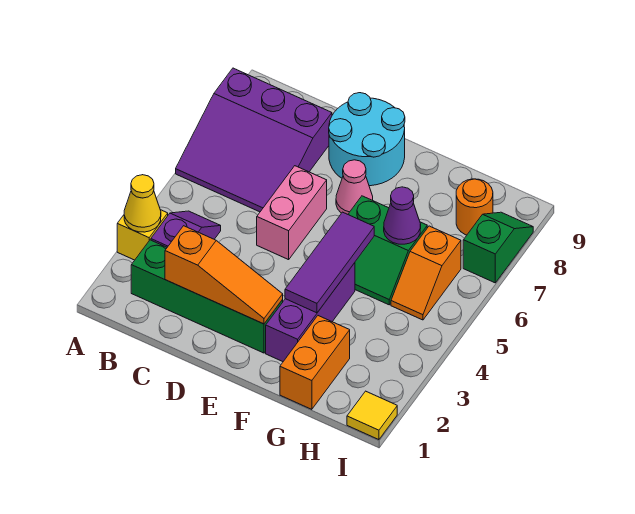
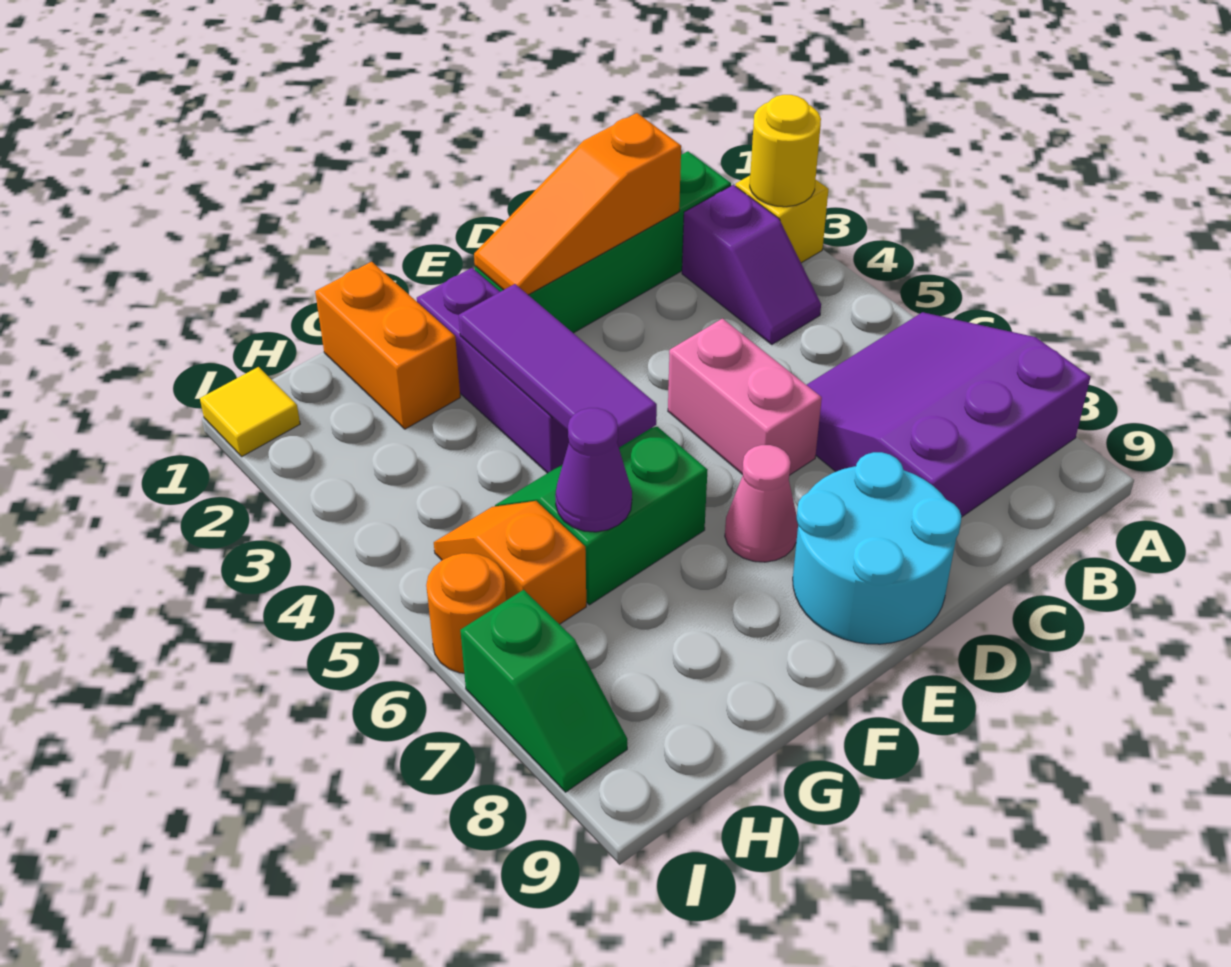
yellow cone A3 level 2 -> yellow round brick A3 level 2
orange round brick H8 level 1 -> orange round brick I6 level 1

